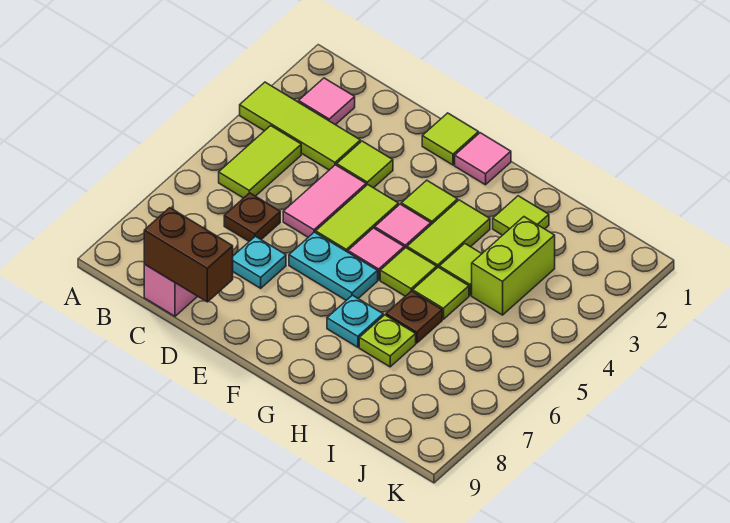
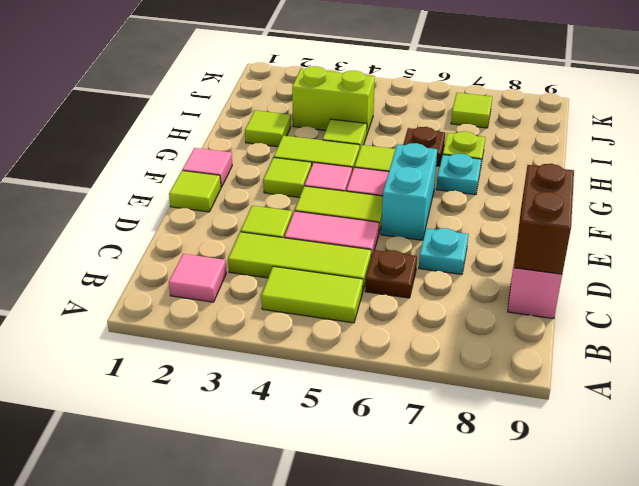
lime tile A3:C3 level 1 -> lime tile C3:C5 level 1
cyan plate E6:F6 level 1 -> cyan brick E6:F6 level 1
lime tile H5 level 1 -> lime tile J7 level 1

